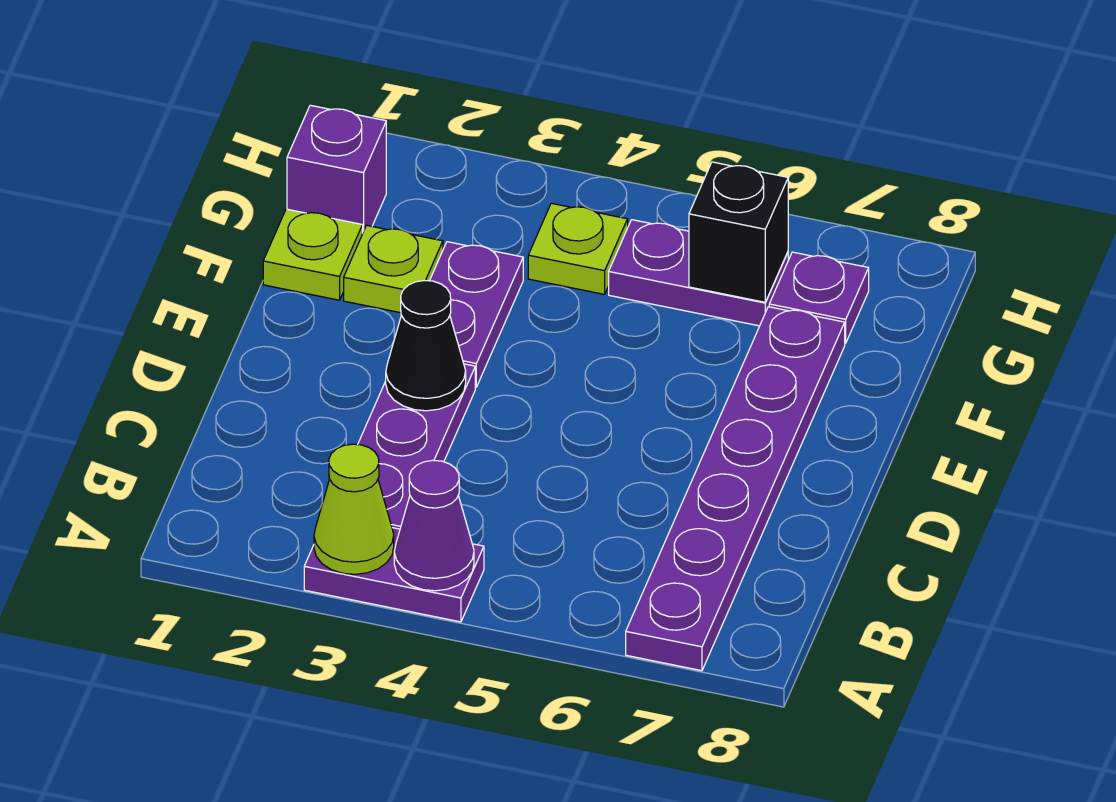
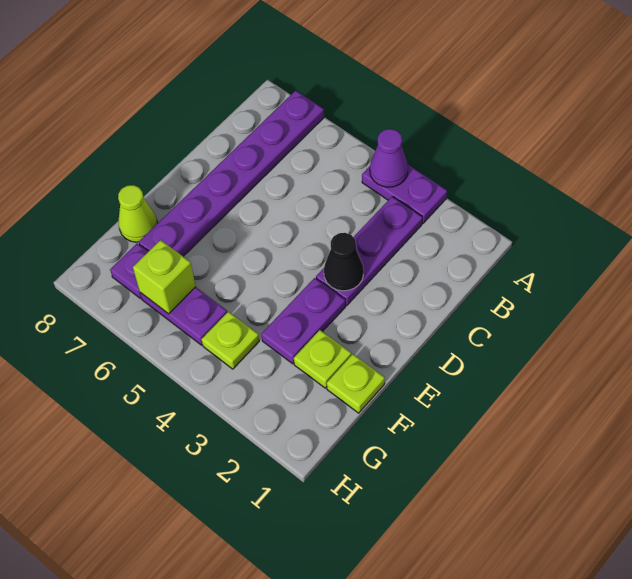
lime cone A3 level 2 -> lime cone F8 level 1
purple brick G1 level 1 -> none
black brick G6 level 2 -> lime brick G6 level 2

